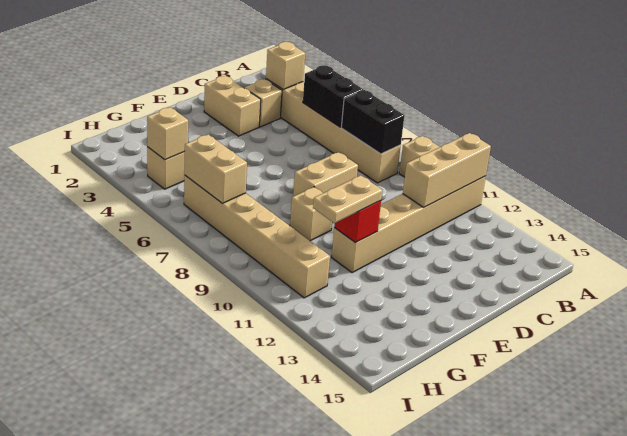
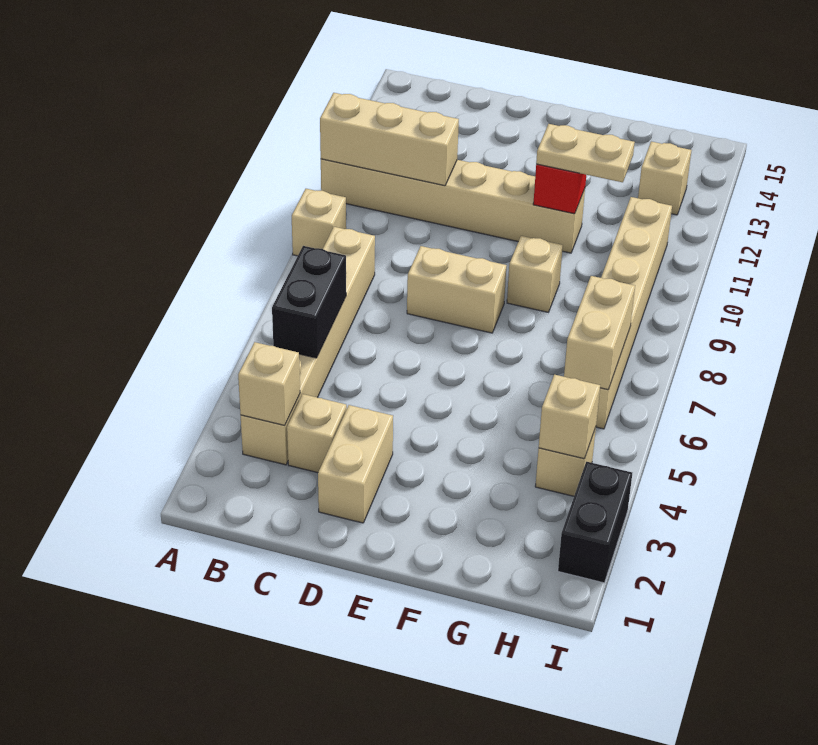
black brick B7:B8 level 2 -> black brick I2:I3 level 1
none -> tan brick H13 level 1

